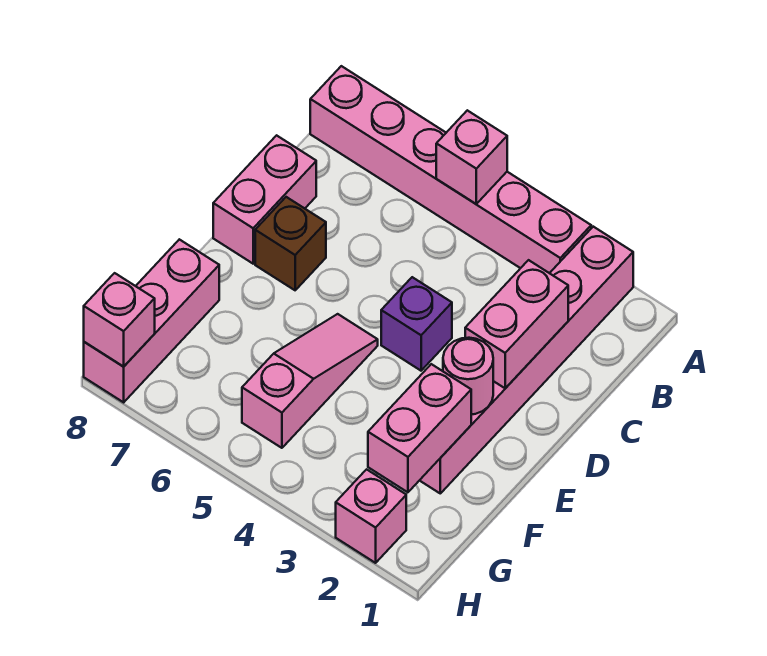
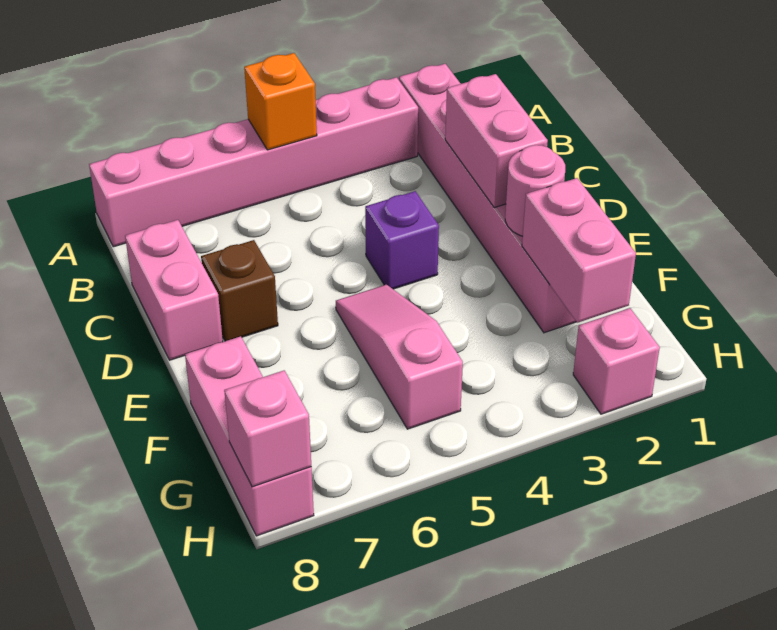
pink brick A5 level 2 -> orange brick A5 level 2

